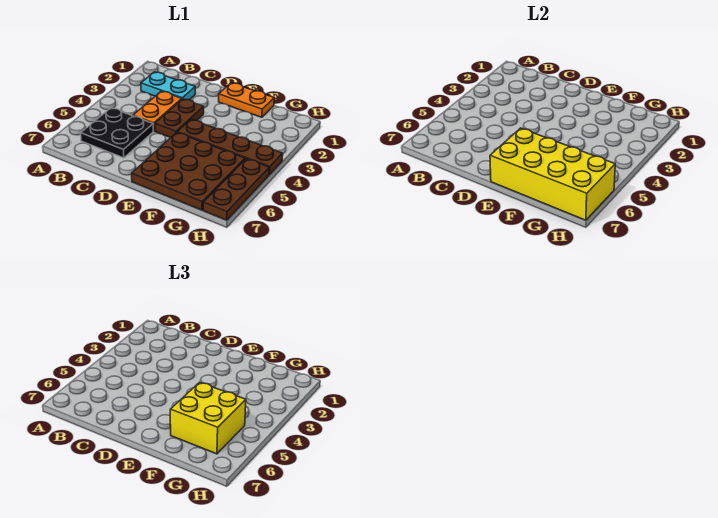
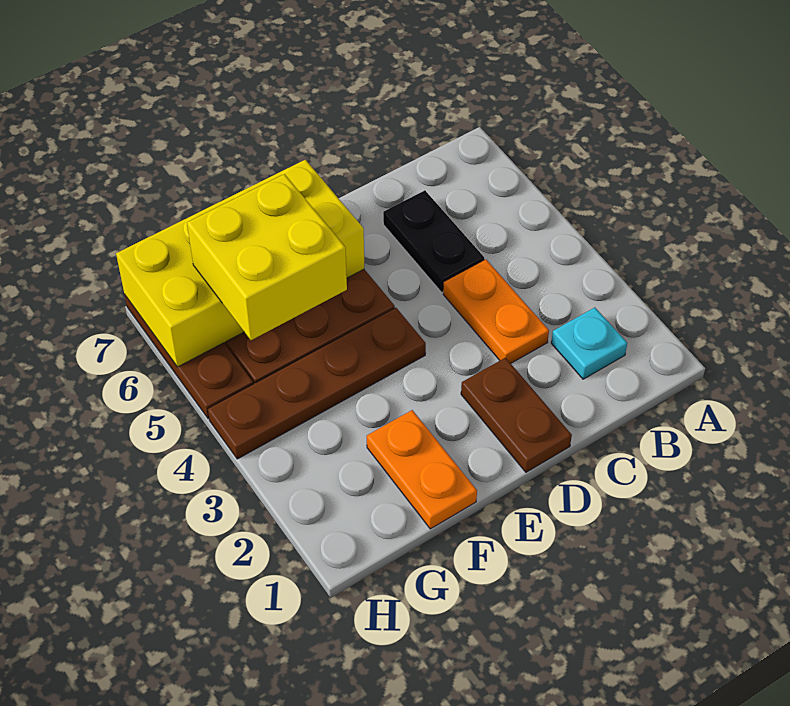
cyan plate B2:C2 level 1 -> cyan plate B2 level 1
black plate B5:C6 level 1 -> black plate C5:C6 level 1
brown plate D3:D4 level 1 -> brown plate D1:D2 level 1
orange plate E1:F1 level 1 -> orange plate F1:F2 level 1

